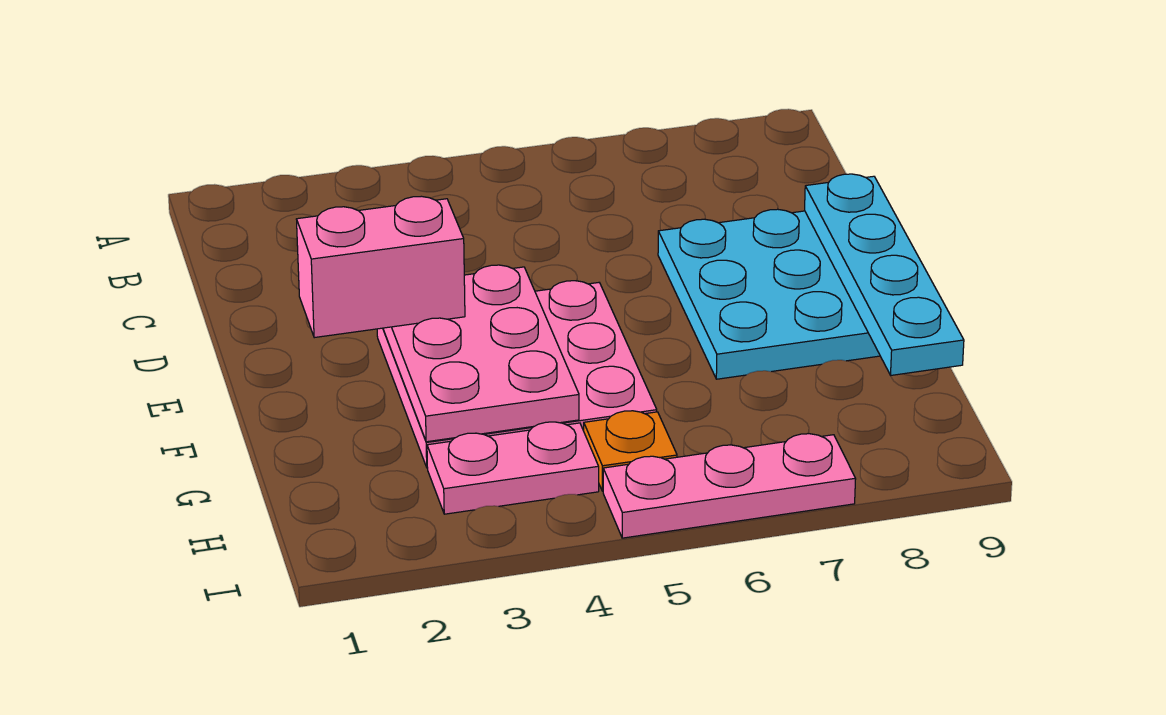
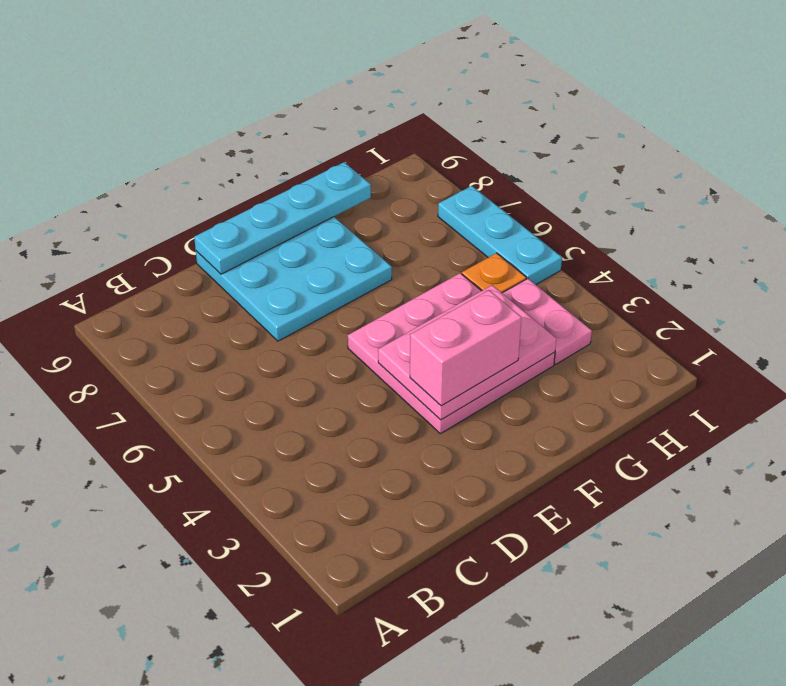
pink brick E2:E3 level 3 -> pink brick E3:F3 level 3
pink plate I5:I7 level 1 -> cyan plate I5:I7 level 1

